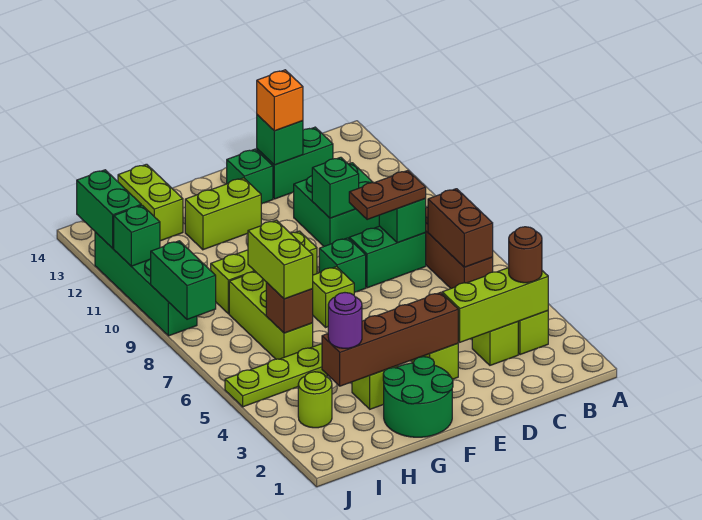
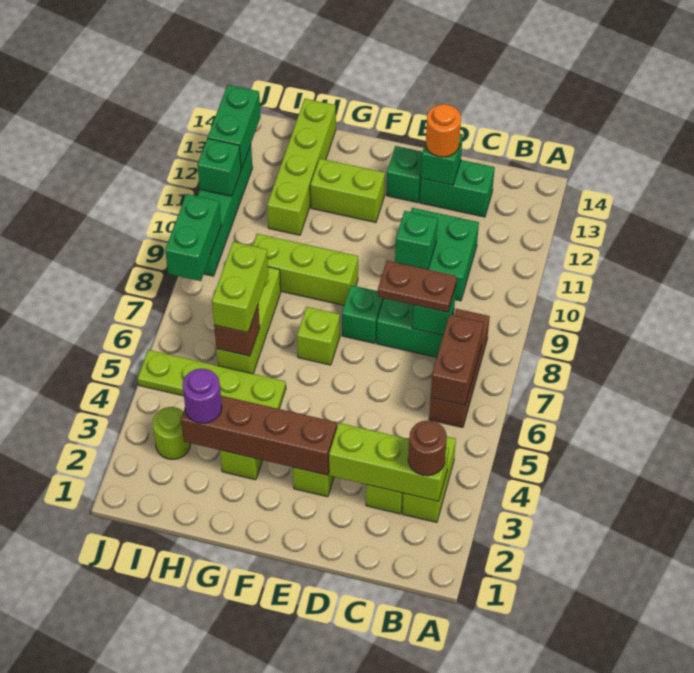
orange brick D13 level 3 -> orange round brick D13 level 3
green round brick F1:G2 level 1 -> none
lime brick H13:H14 level 1 -> lime brick H11:H14 level 1

